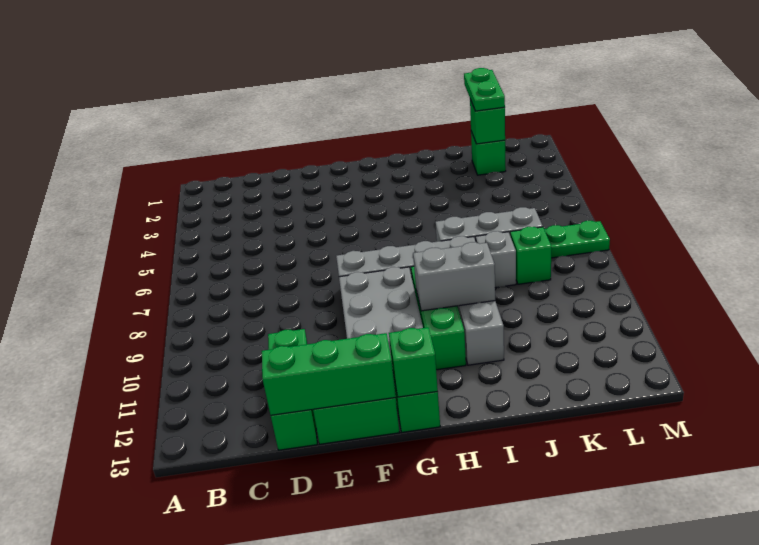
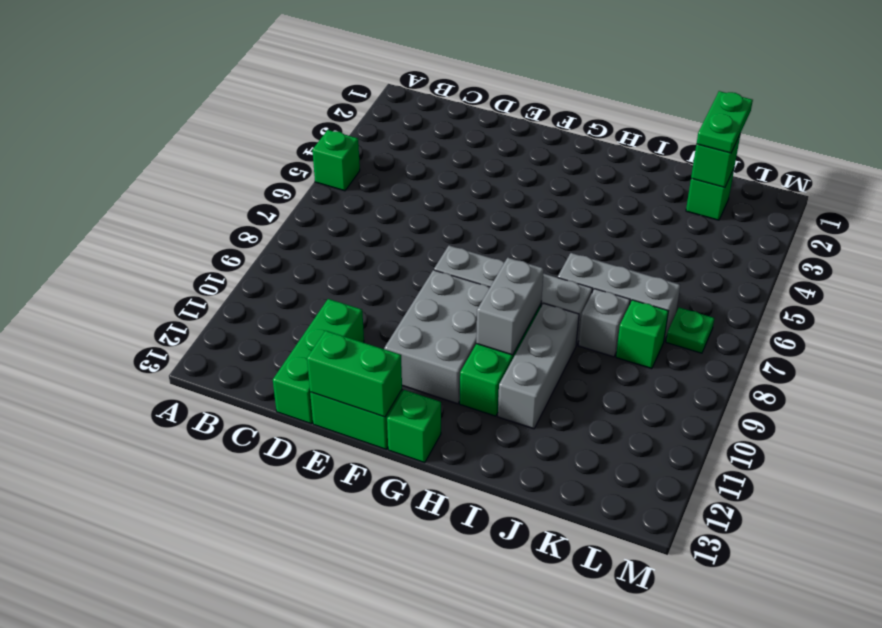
green brick D13:F13 level 2 -> green brick E13:F13 level 2
green brick G13 level 2 -> green brick A5 level 1
grey brick H10:I10 level 2 -> grey brick H9:H10 level 2
green plate L7:M7 level 1 -> green plate L7 level 1

